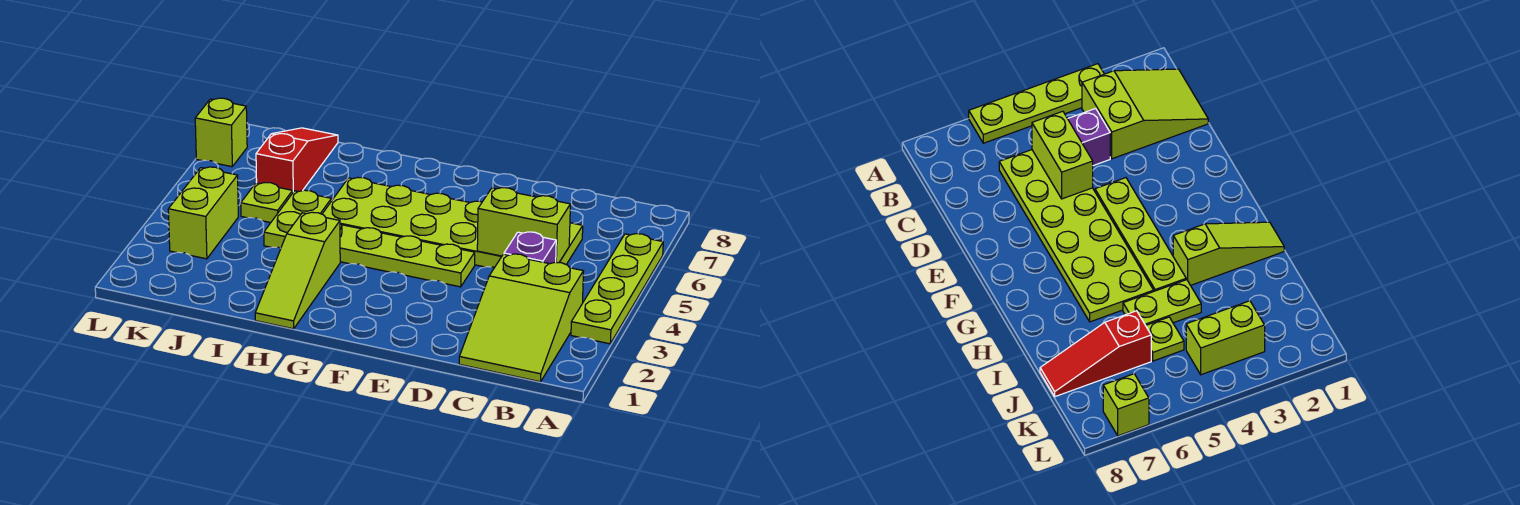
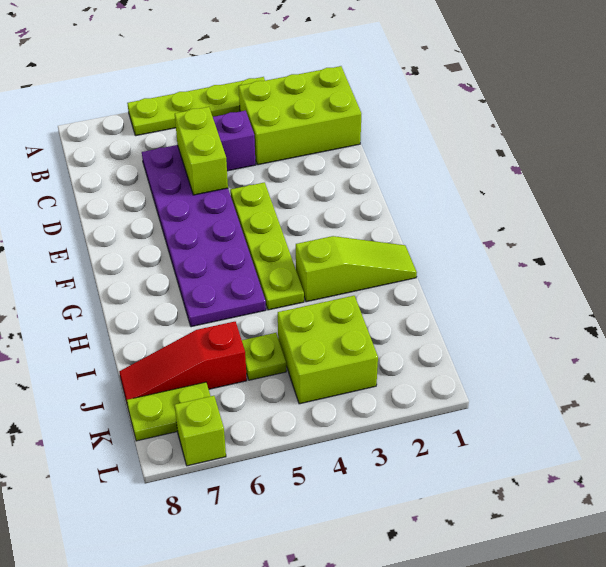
lime slope B1:C3 level 1 top 3 -> lime brick B1:C3 level 1
lime plate C5:H6 level 1 -> purple plate C5:H6 level 1
lime plate I4:I5 level 1 -> lime plate K7:K8 level 1
lime brick K3:K4 level 1 -> lime brick J3:K4 level 1

